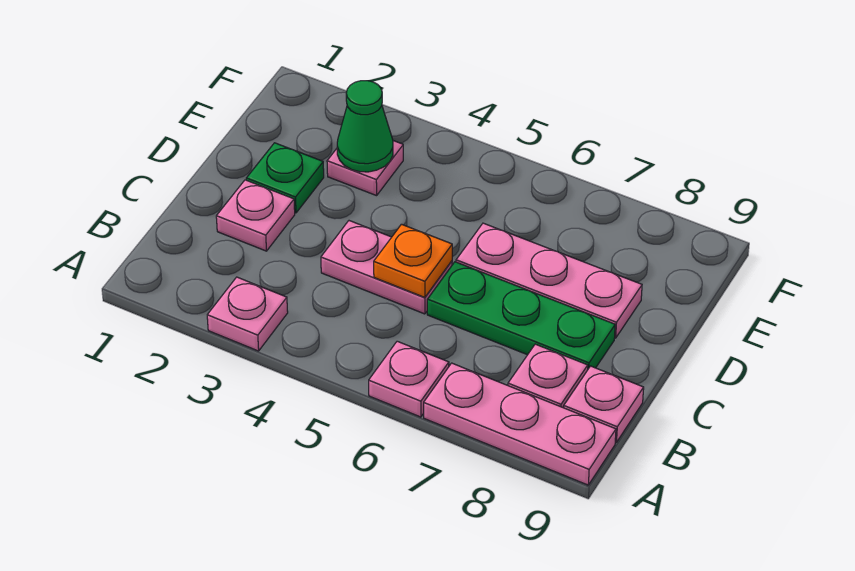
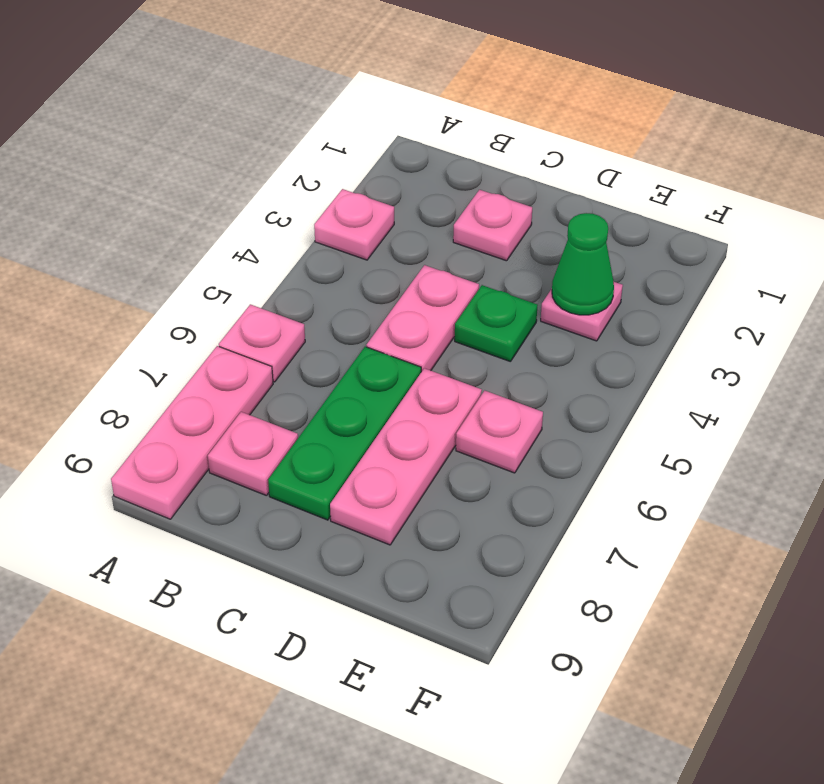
pink plate B9 level 1 -> pink plate E6 level 1
orange plate C5 level 2 -> none
green plate D2 level 1 -> green plate D4 level 1

